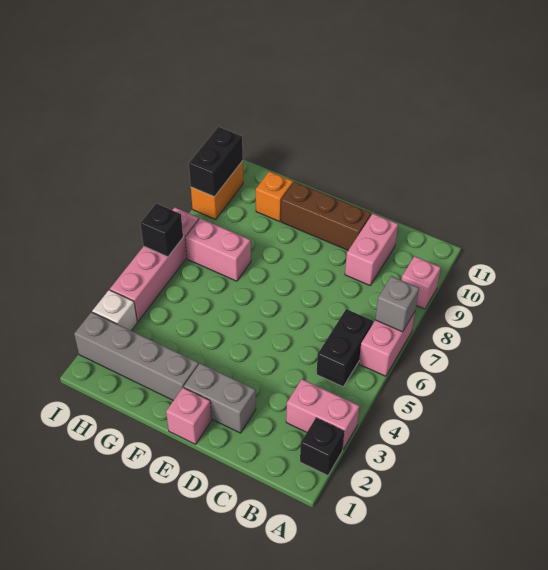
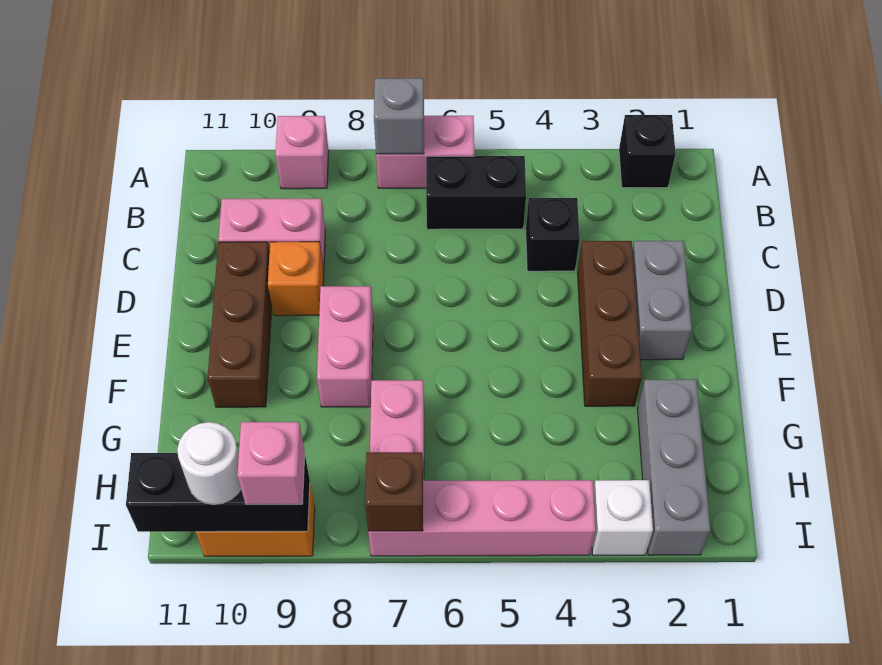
pink brick A3:B3 level 1 -> pink brick E8:F8 level 1
none -> brown brick D3:F3 level 1
pink brick E1 level 1 -> pink brick I9 level 3
grey brick F2:I2 level 1 -> grey brick G2:I2 level 1
orange brick G10 level 1 -> orange brick D9 level 1
black brick I6 level 2 -> black brick C4 level 1
none -> brown brick I7 level 2
black brick I9:I10 level 2 -> black brick I9:I11 level 2
none -> white round brick I10 level 3

